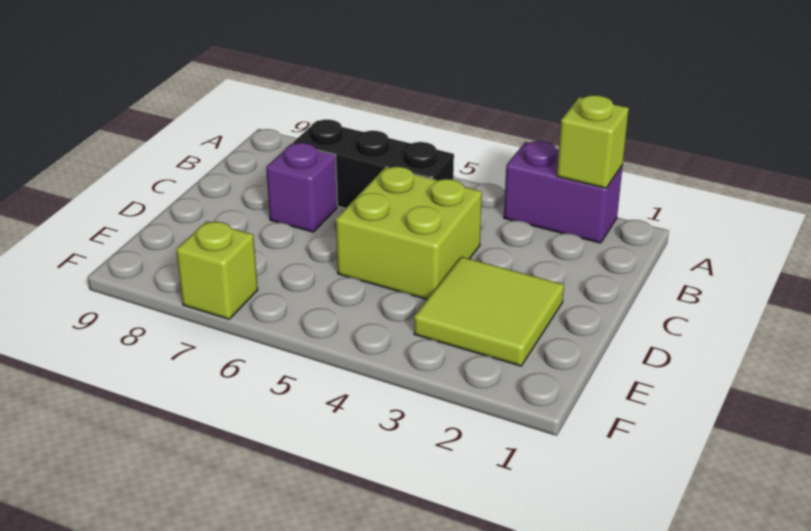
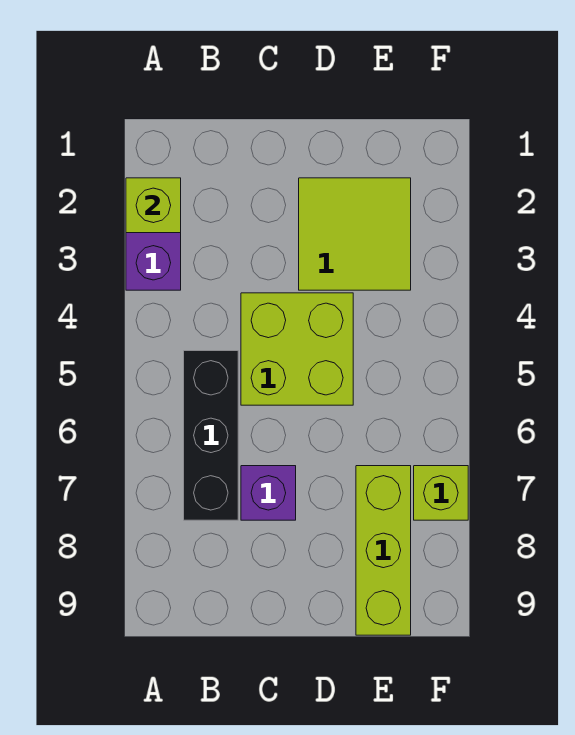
none -> lime brick E7:E9 level 1

